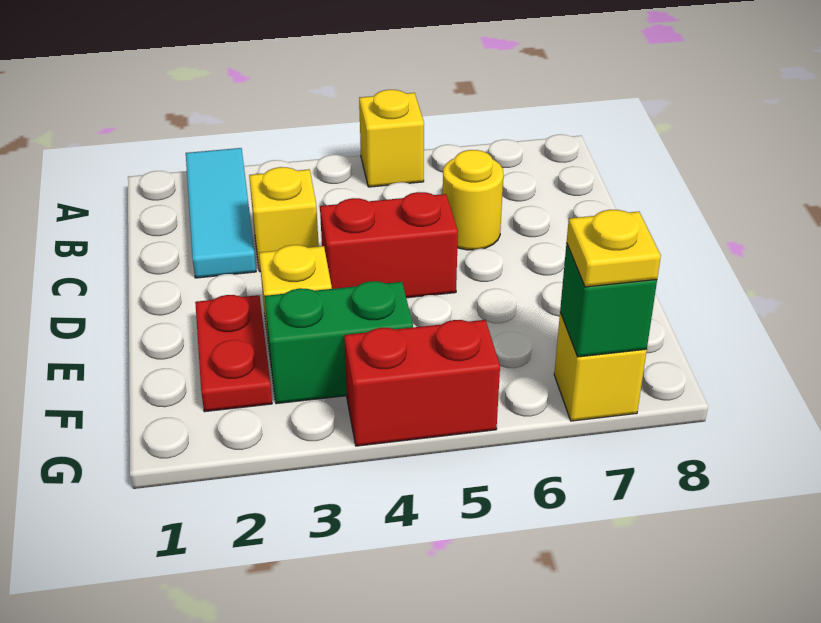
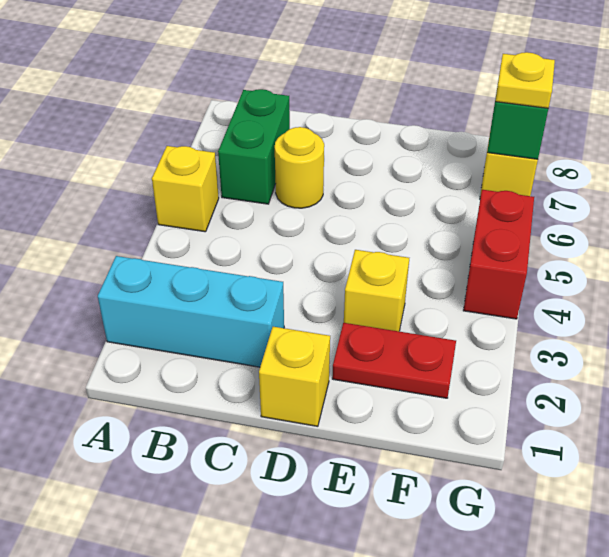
cyan tile A2:C2 level 1 -> cyan brick A2:C2 level 1
yellow brick C3 level 1 -> yellow brick D1 level 1
red brick D4:D5 level 1 -> none
green brick F3:F4 level 1 -> green brick B6:B7 level 1

